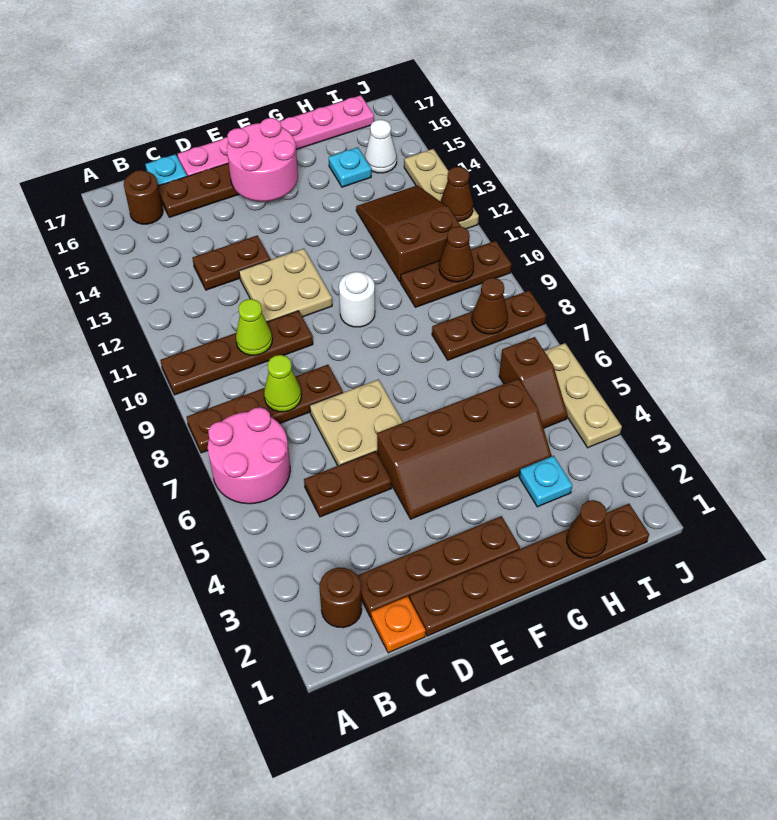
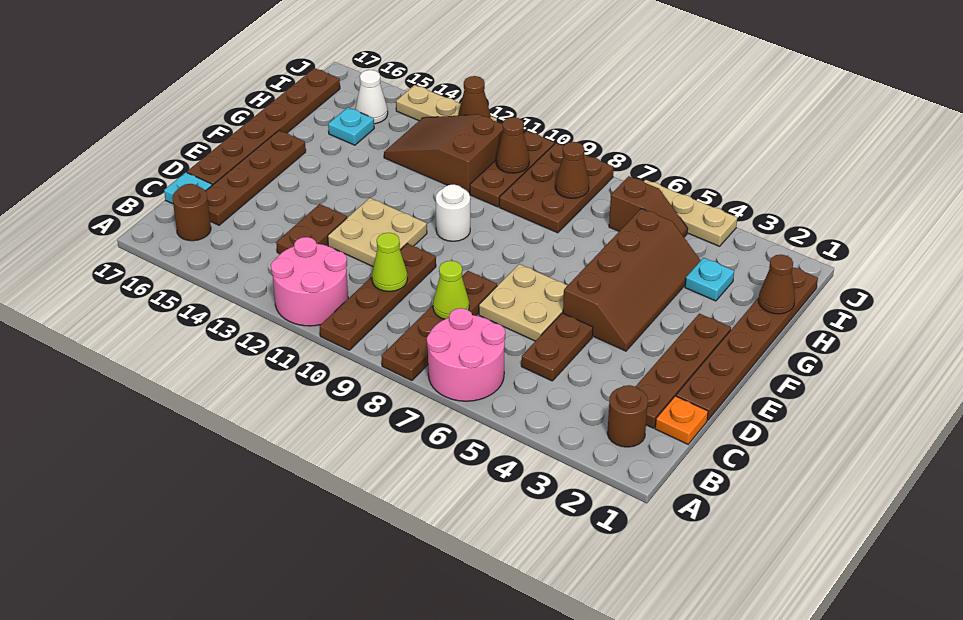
pink plate D17:I17 level 1 -> brown plate D17:I17 level 1
pink round brick E15:F16 level 2 -> pink round brick A11:B12 level 1
brown plate H8:J8 level 1 -> brown plate H8:J9 level 1

